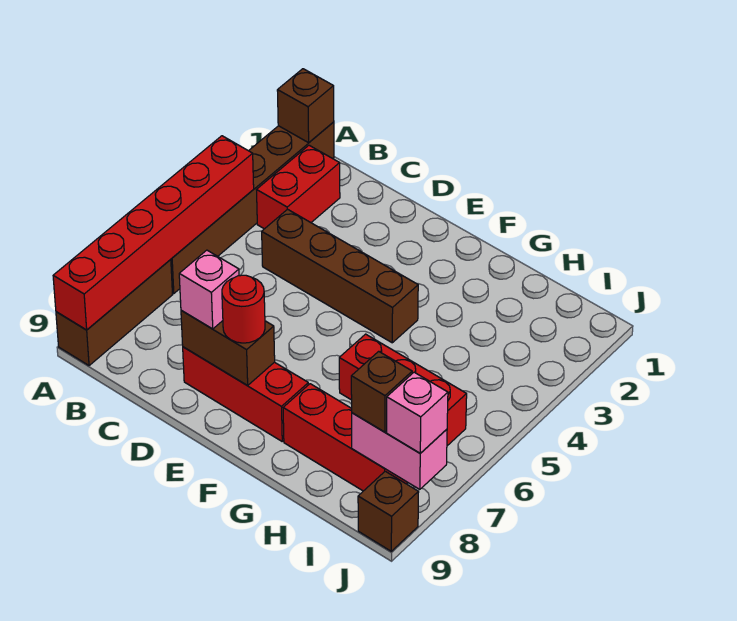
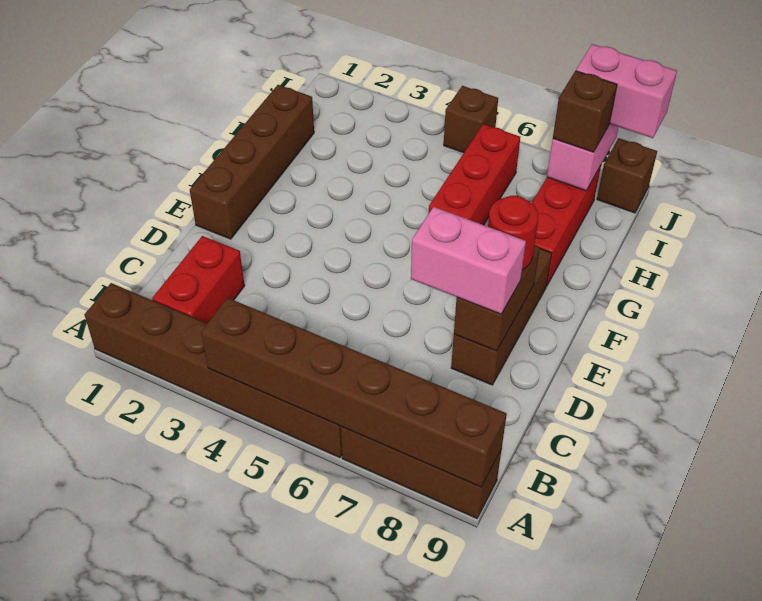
brown brick A1 level 2 -> brown brick J5 level 1
red brick A4:A9 level 2 -> brown brick A4:A9 level 2
red brick B2:B3 level 1 -> red brick B2:C2 level 1
brown brick C4:F4 level 1 -> brown brick E1:H1 level 1
red brick D8:F8 level 1 -> brown brick D8:F8 level 1
pink brick D8 level 3 -> pink brick D7:D8 level 3
pink brick J8 level 3 -> pink brick J8:J9 level 3

